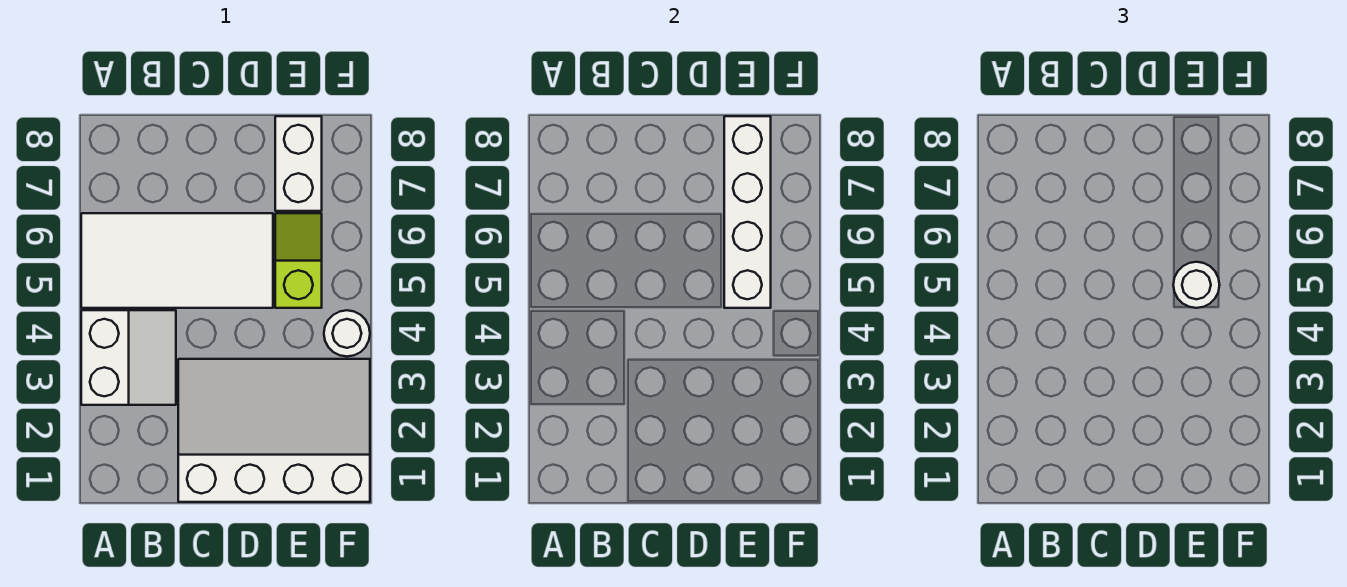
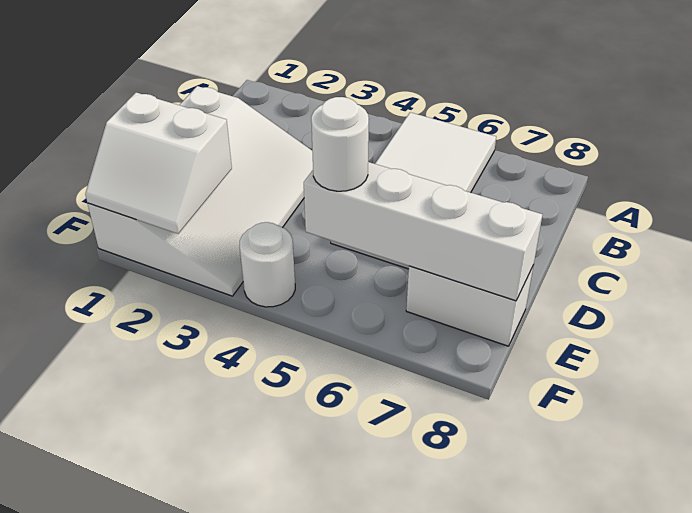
white slope A3:B4 level 1 top A -> white slope E1:F2 level 2 top E
lime slope E5:E6 level 1 top 5 -> none

